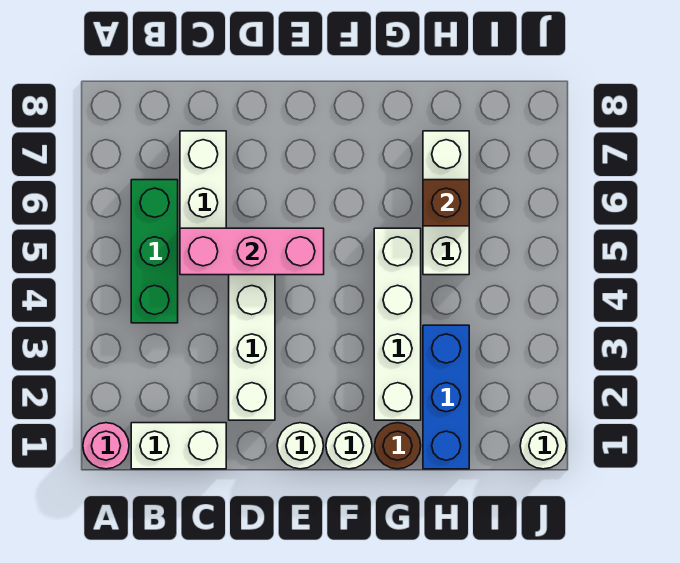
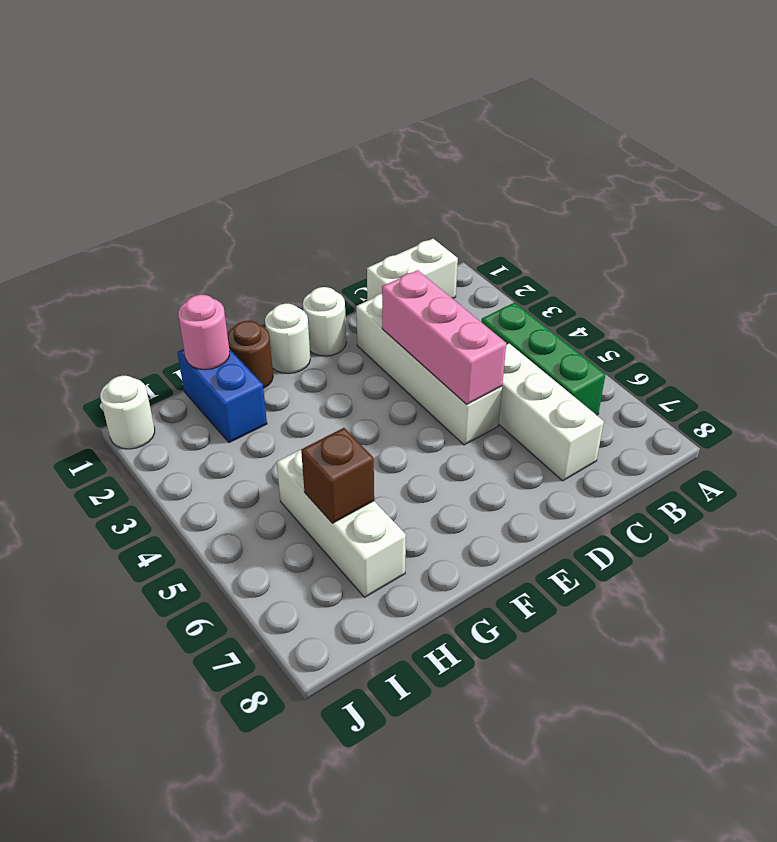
pink round brick A1 level 1 -> pink round brick H1 level 2
pink brick C5:E5 level 2 -> pink brick D3:D5 level 2
white brick G2:G5 level 1 -> none
blue brick H1:H3 level 1 -> blue brick H1:H2 level 1

